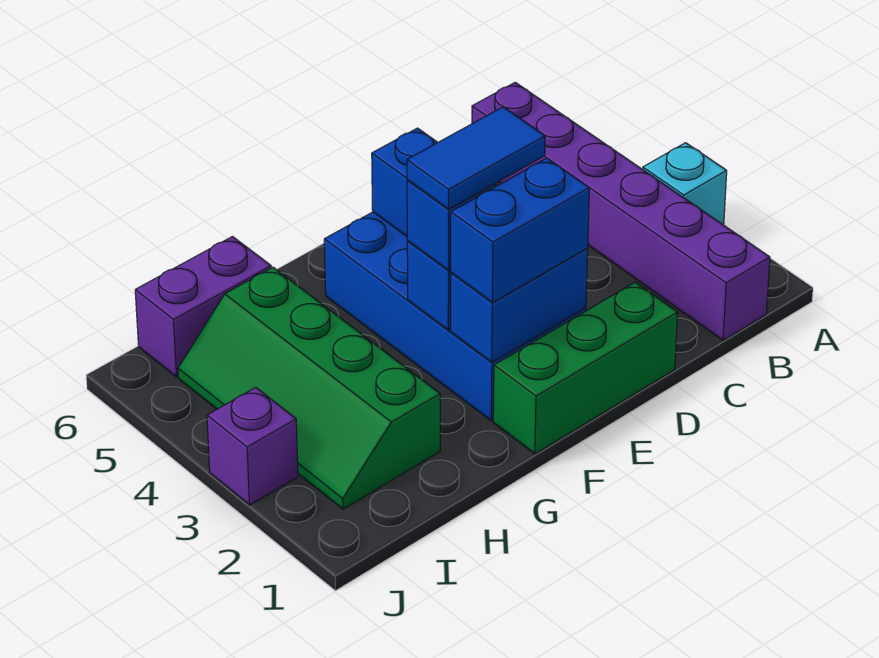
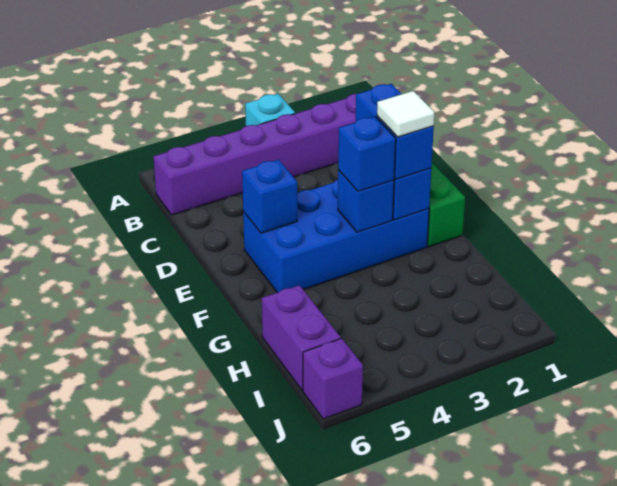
blue tile E3:F3 level 4 -> none
none -> white tile F2 level 4
green slope H2:I5 level 1 top H -> none
purple brick J3 level 1 -> purple brick J6 level 1

